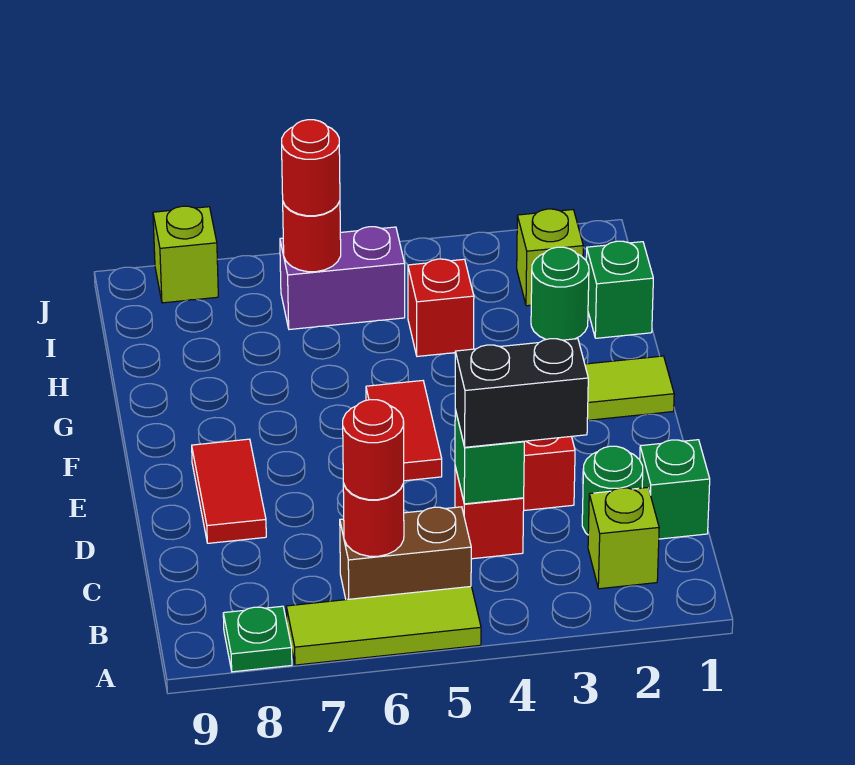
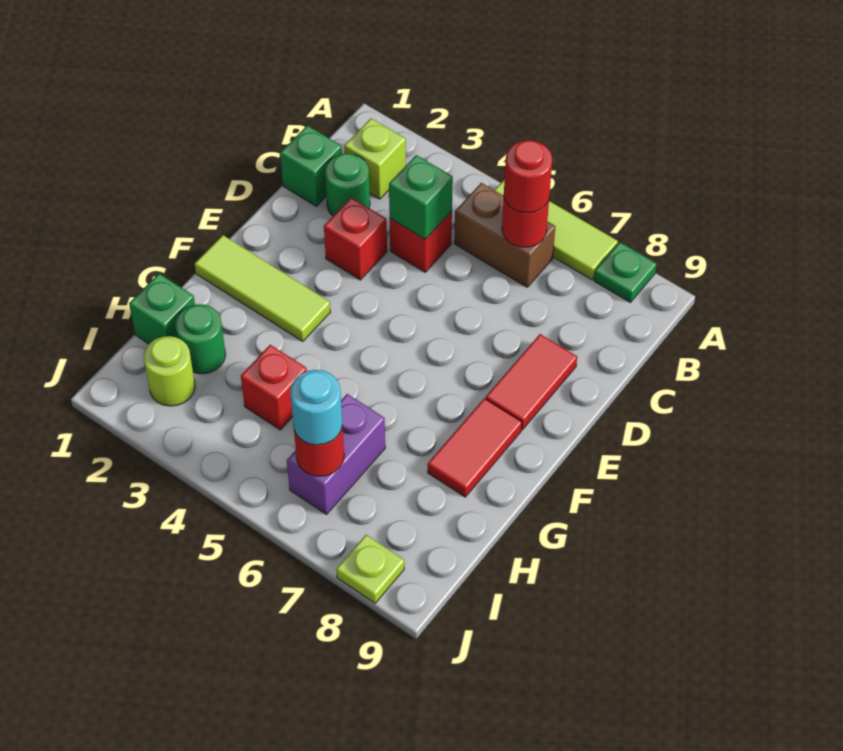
black brick C3:C4 level 3 -> none
red tile E5:F5 level 1 -> red tile F8:G8 level 1
lime brick I2 level 1 -> lime round brick I2 level 1
purple brick I5:I6 level 1 -> purple brick H6:I6 level 1
red round brick I6 level 3 -> cyan round brick I6 level 3
lime brick J8 level 1 -> lime plate J8 level 1

